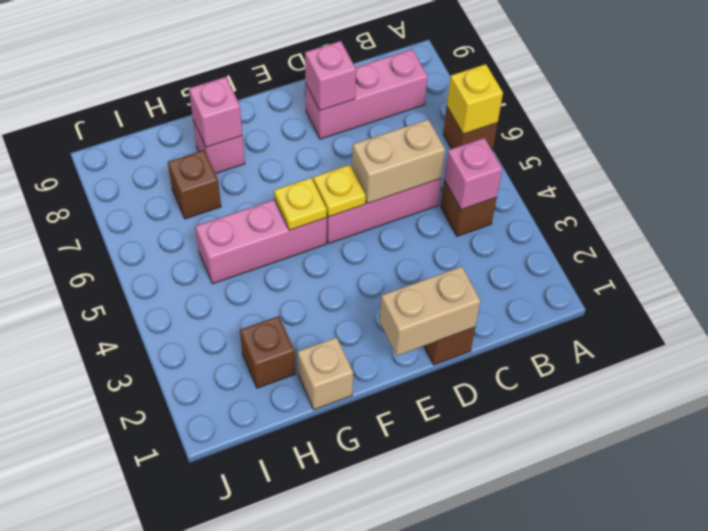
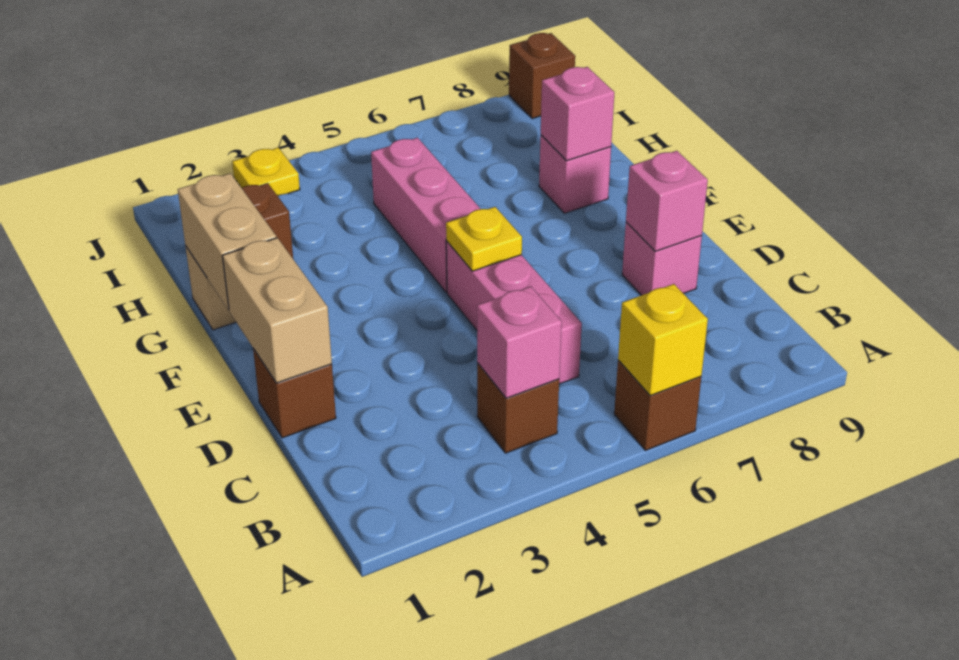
pink brick B8:D8 level 1 -> pink brick D8 level 1
tan brick C5:D5 level 2 -> tan brick F1:G1 level 2
yellow plate F5 level 2 -> yellow plate J3 level 1
brown brick H7 level 1 -> brown brick J9 level 1

